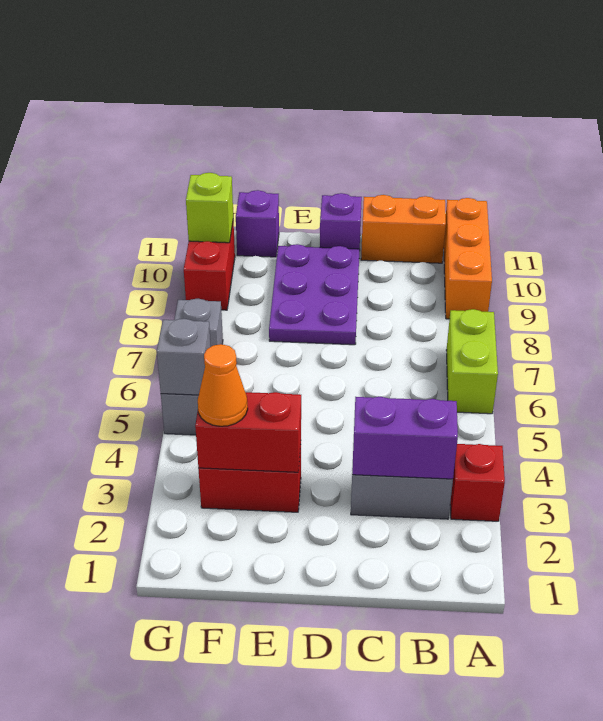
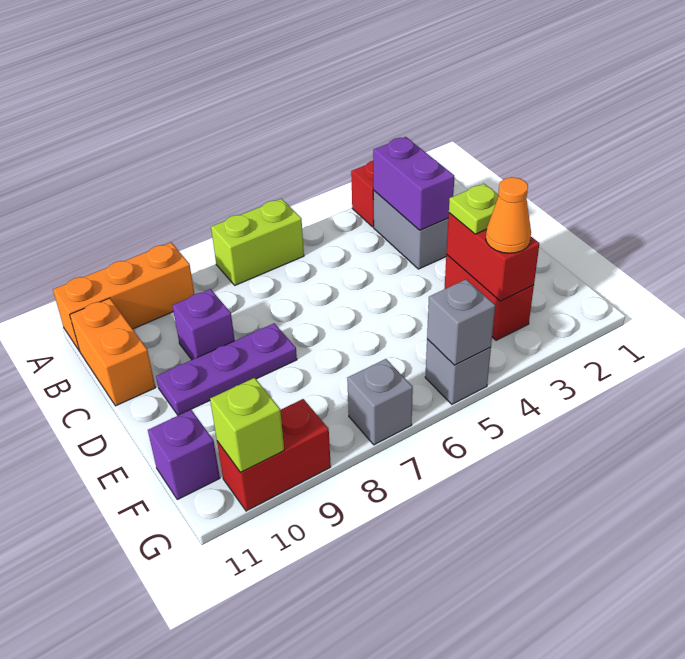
purple plate D8:E10 level 1 -> purple plate D8:D10 level 1
purple brick D11 level 1 -> purple brick C9 level 1
none -> lime plate E3 level 3

